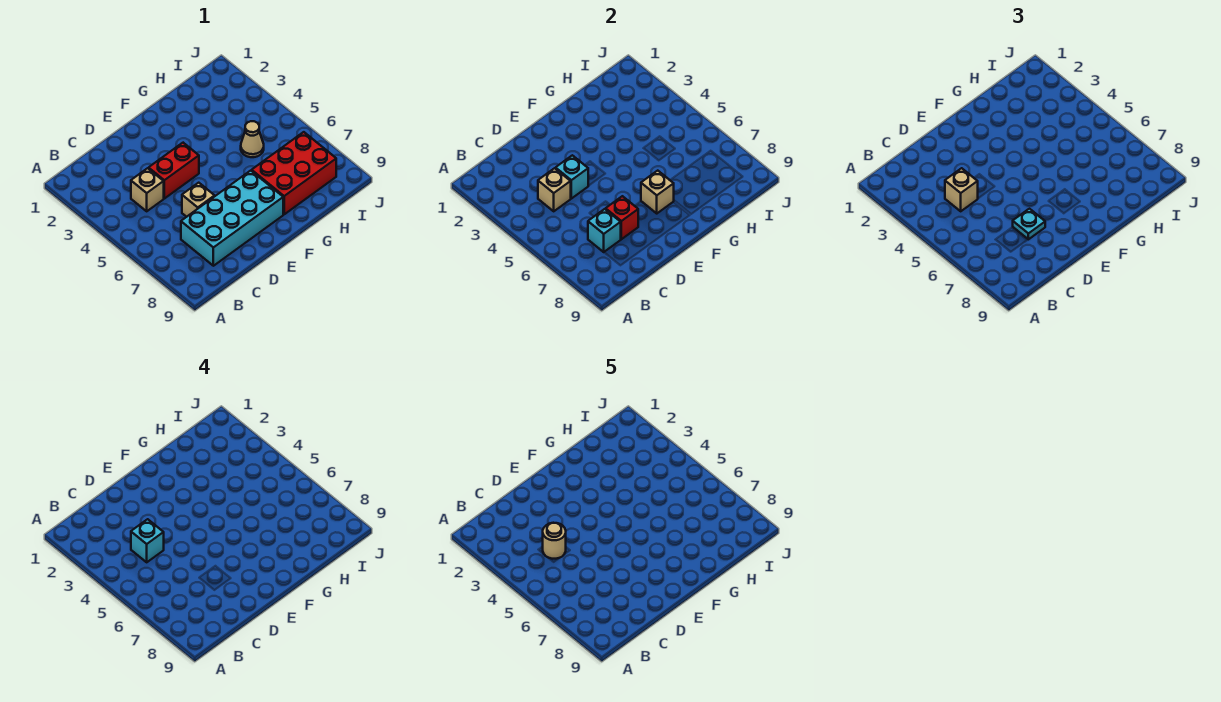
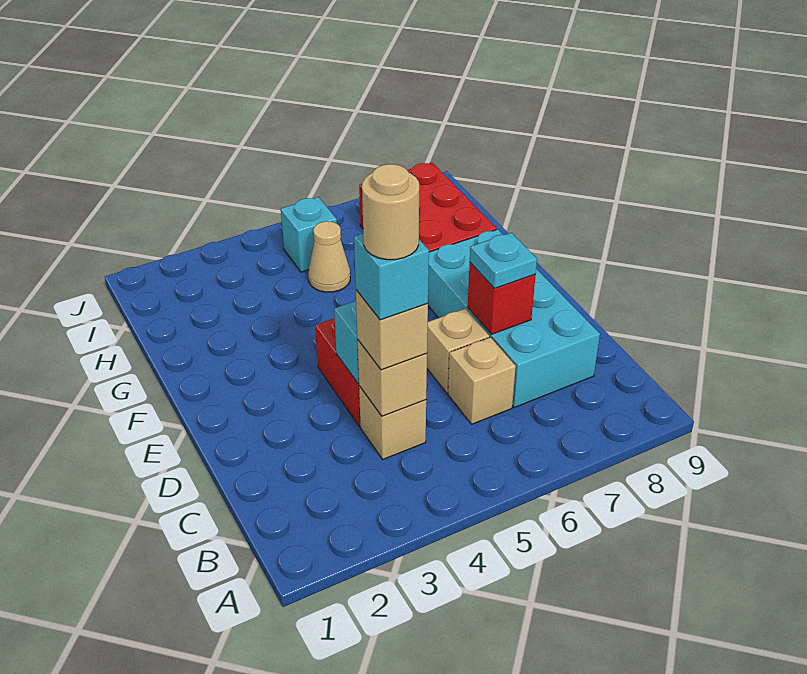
cyan brick C7 level 2 -> cyan brick I5 level 1
tan brick F7 level 2 -> tan brick C6 level 1

